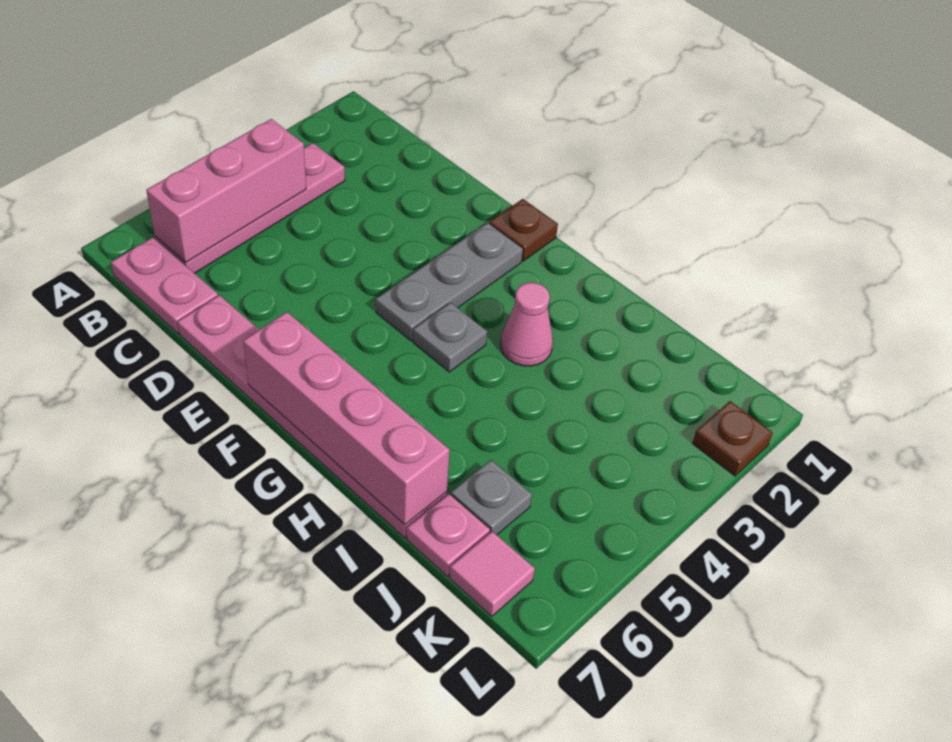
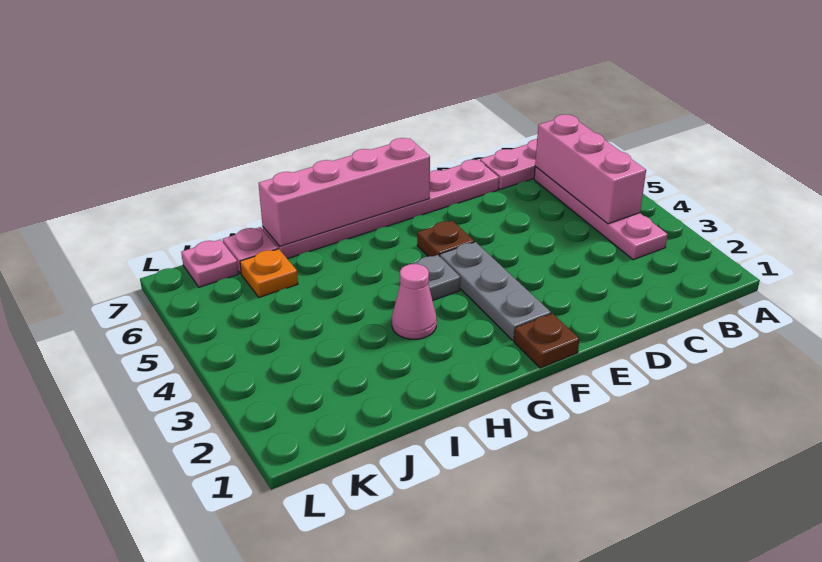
grey plate J6 level 1 -> orange plate J6 level 1
pink tile K7 level 1 -> pink plate K7 level 1
brown plate L2 level 1 -> brown plate F5 level 1

